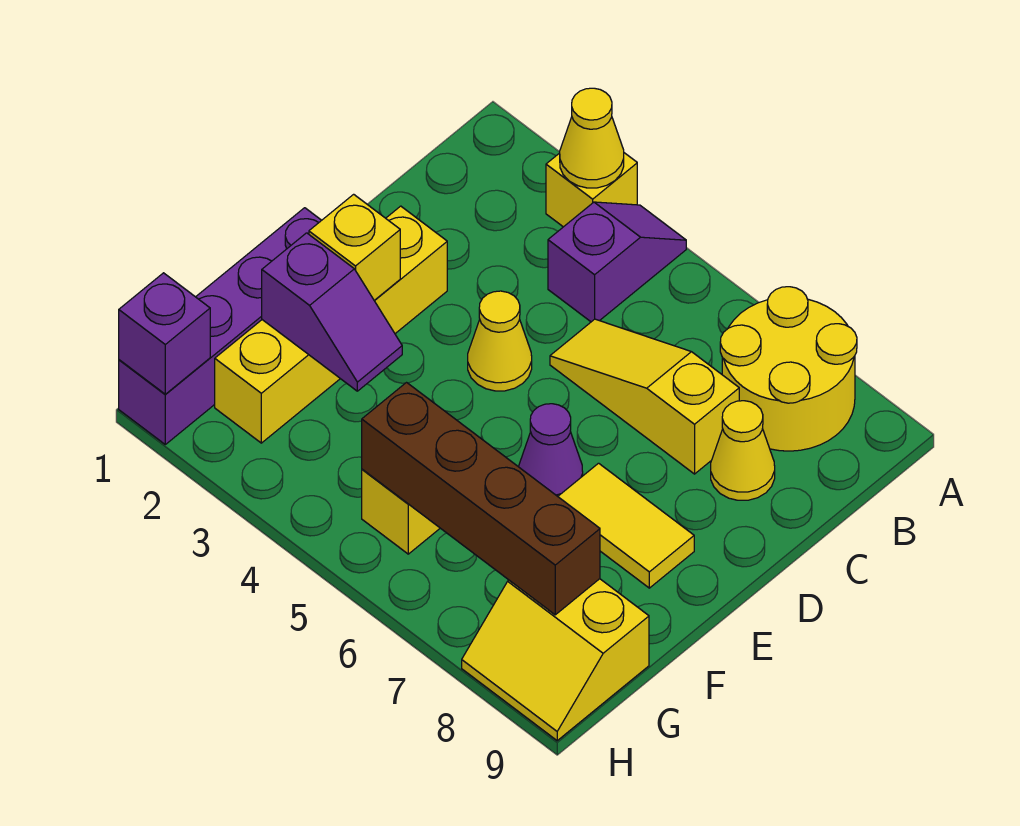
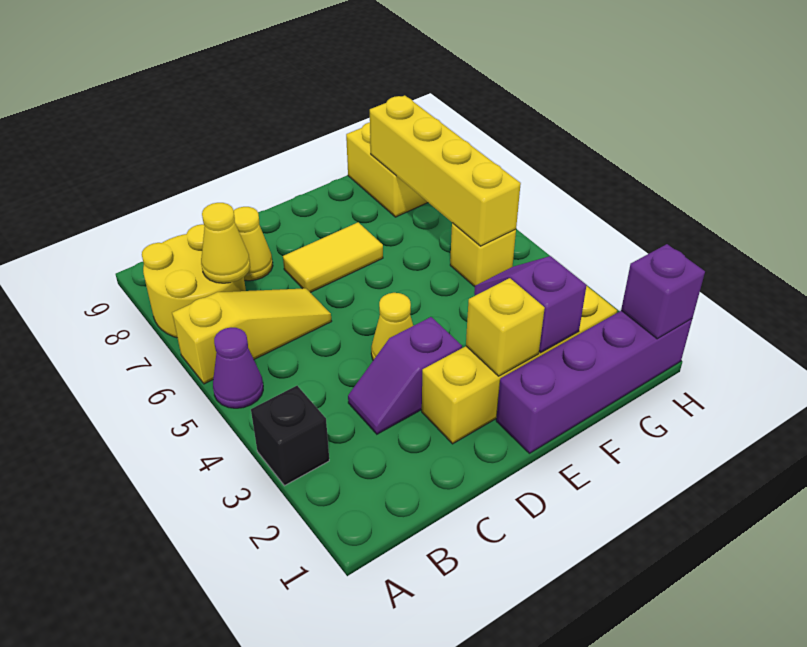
yellow brick A3 level 1 -> black brick A3 level 1
yellow cone A3 level 2 -> yellow cone B7 level 2
purple slope A4:B4 level 1 top B -> purple slope C3:D3 level 1 top D
yellow slope C5:C7 level 1 top 7 -> yellow slope A6:C6 level 1 top A
purple cone E6 level 1 -> purple cone A5 level 1
yellow tile E7:E8 level 1 -> yellow tile D7:E7 level 1
brown brick G5:G8 level 2 -> yellow brick G5:G8 level 2

